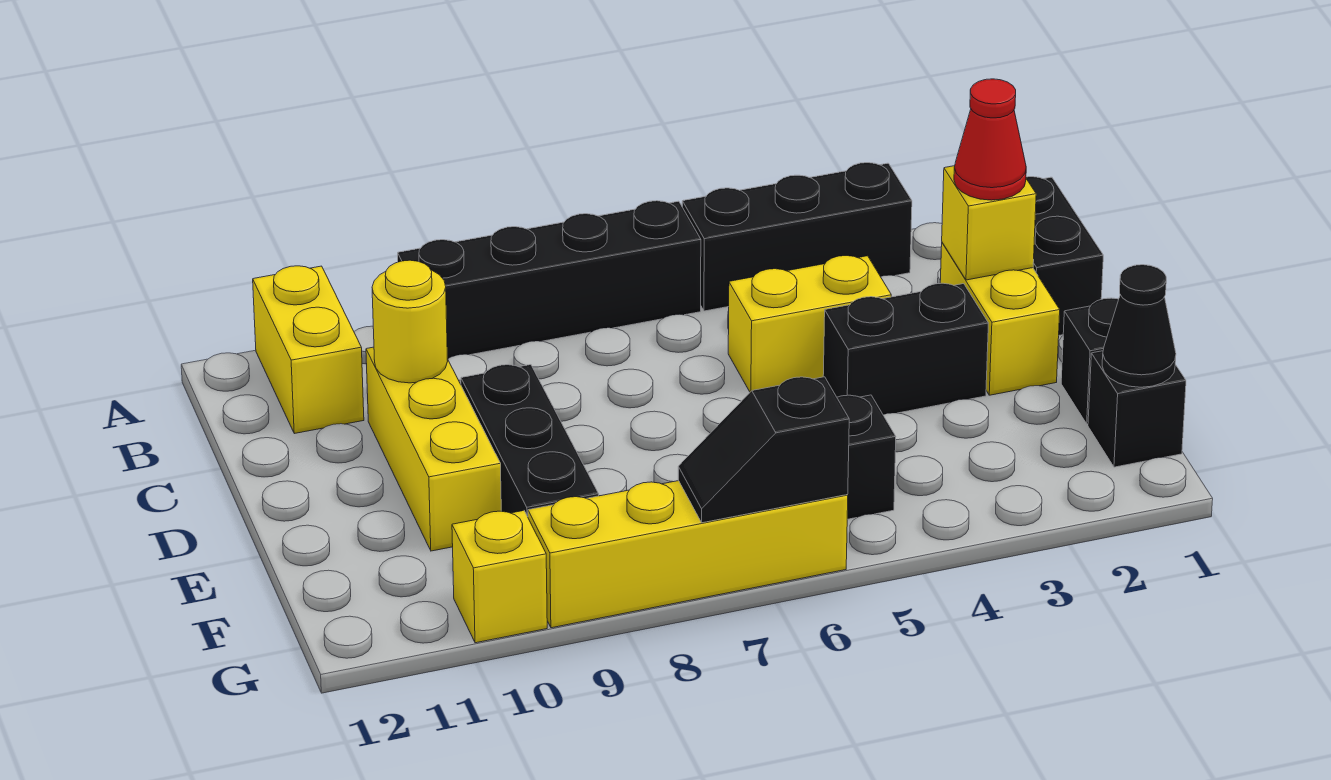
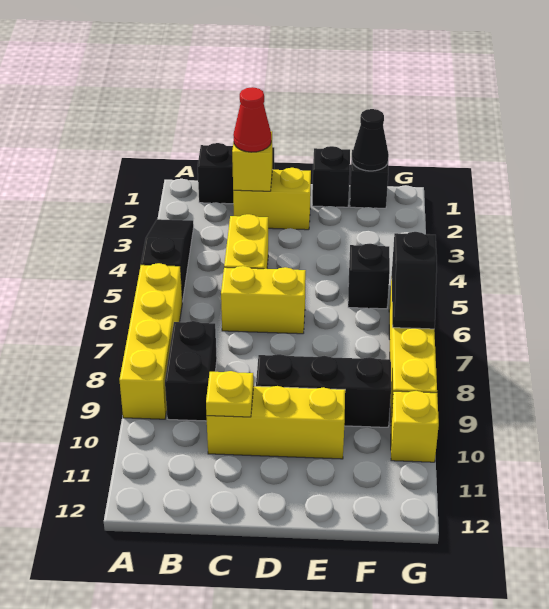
black brick A3:A5 level 1 -> black slope A3:A5 level 1 top 5
black brick A6:A9 level 1 -> yellow brick A6:A9 level 1
yellow brick A11:B11 level 1 -> yellow brick C6:D6 level 1
yellow round brick C10 level 2 -> yellow plate C10 level 2
black brick D3:D4 level 1 -> black brick B8:B9 level 1

